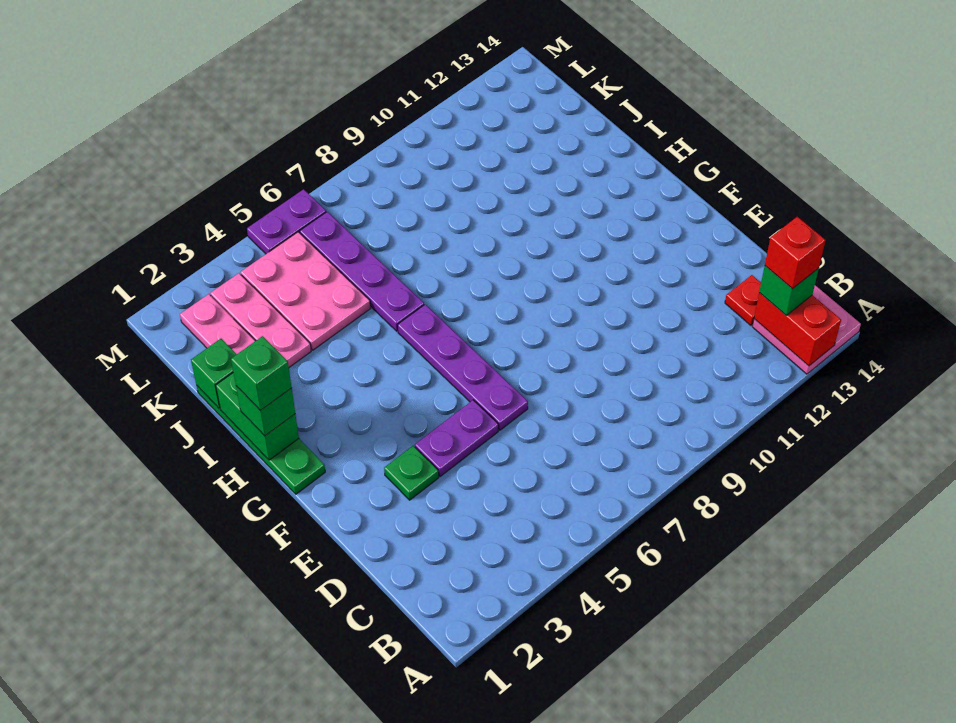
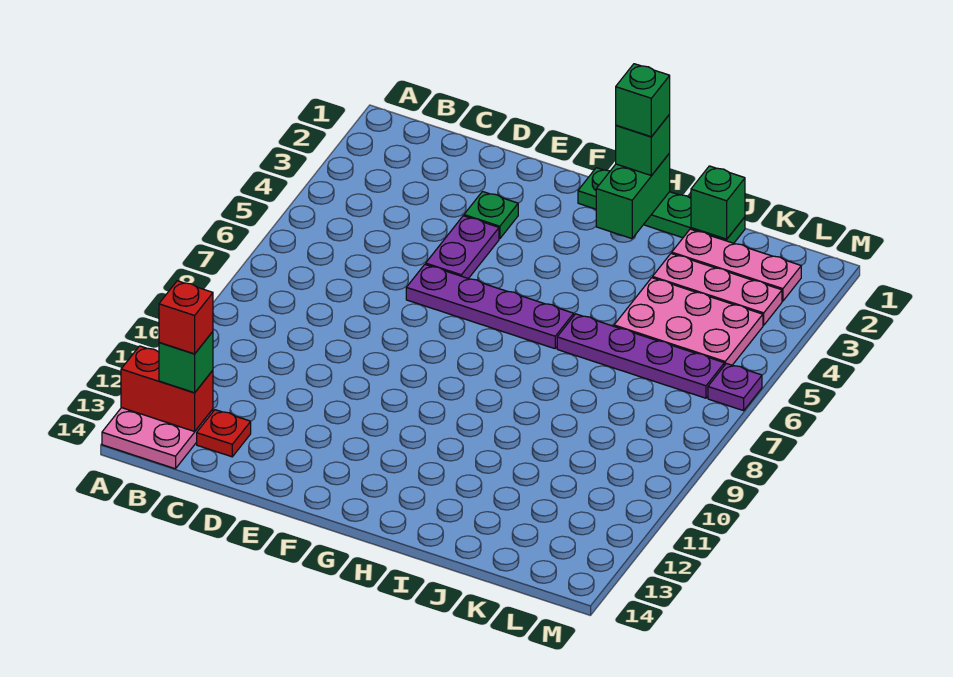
green brick H1:I1 level 2 -> green brick H1:H2 level 2
purple plate M5:M6 level 1 -> purple plate M6 level 1

